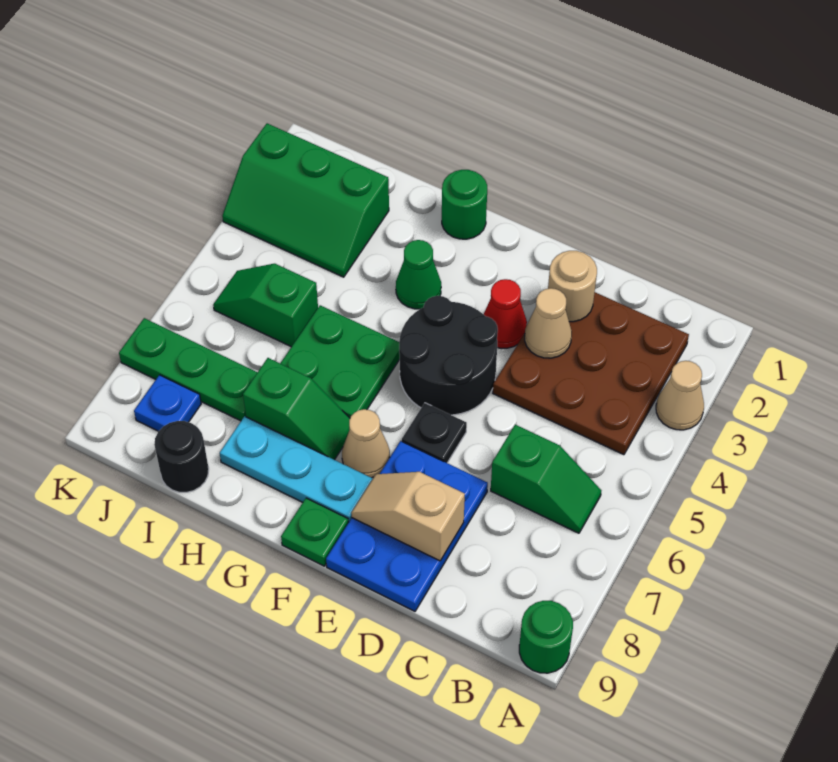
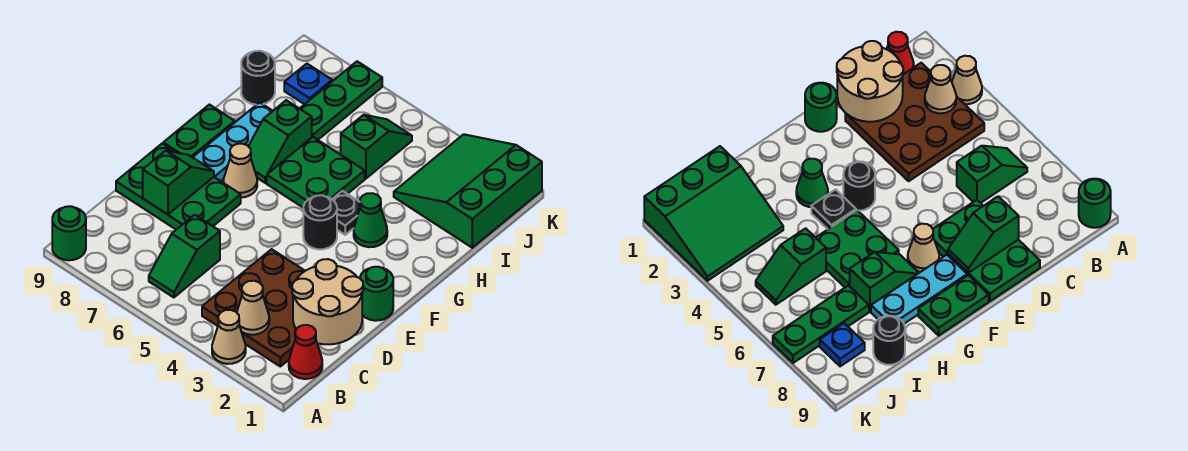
tan round brick D2 level 2 -> tan round brick C1:D2 level 2
tan cone D3 level 2 -> tan cone B3 level 2
blue plate D7:E9 level 1 -> green plate D7:E9 level 1
tan slope D8:E8 level 2 top D -> green slope D8:E8 level 2 top D
red cone E3 level 1 -> red cone B1 level 1
black round brick E4:F5 level 1 -> black round brick F4 level 1
black plate E6 level 1 -> black plate G4 level 1
green plate F9 level 1 -> green plate F9:G9 level 1
green round brick G1 level 1 -> green round brick E1 level 1
green slope I2:K3 level 1 top 2 -> green slope I1:K3 level 1 top 1

